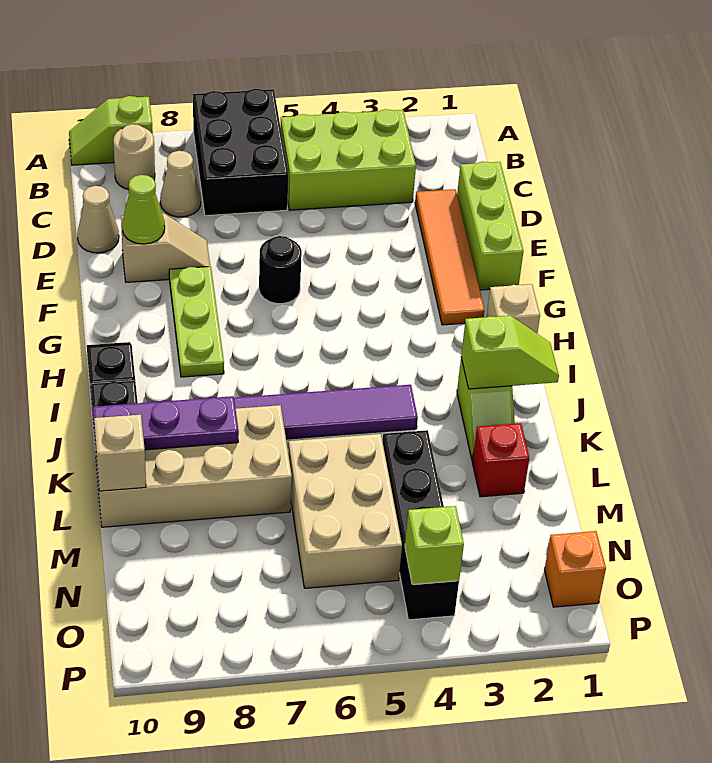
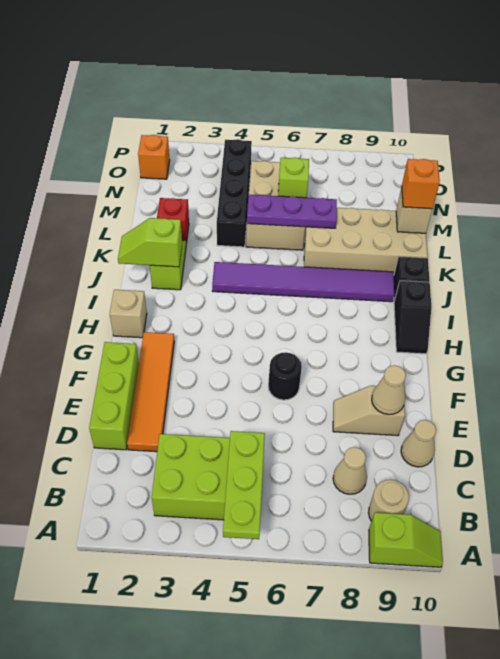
black brick A6:C7 level 1 -> none
lime cone E9 level 2 -> tan cone E9 level 2
lime plate F8:H8 level 1 -> lime plate A5:C5 level 2
purple plate K8:K10 level 2 -> purple plate L5:L7 level 2
none -> orange brick L10 level 3
lime brick O4 level 2 -> lime brick M6 level 2

